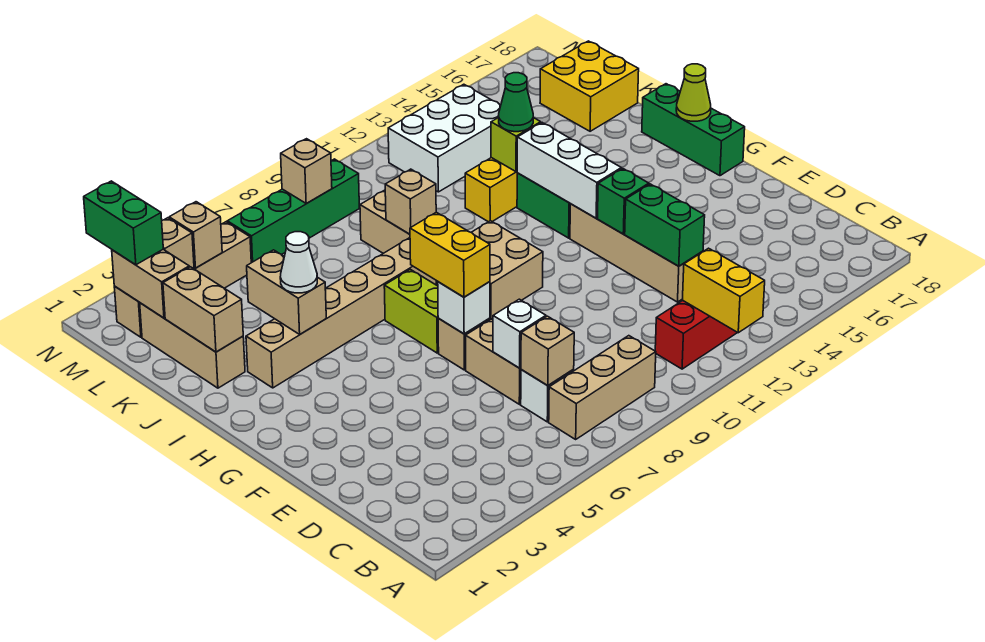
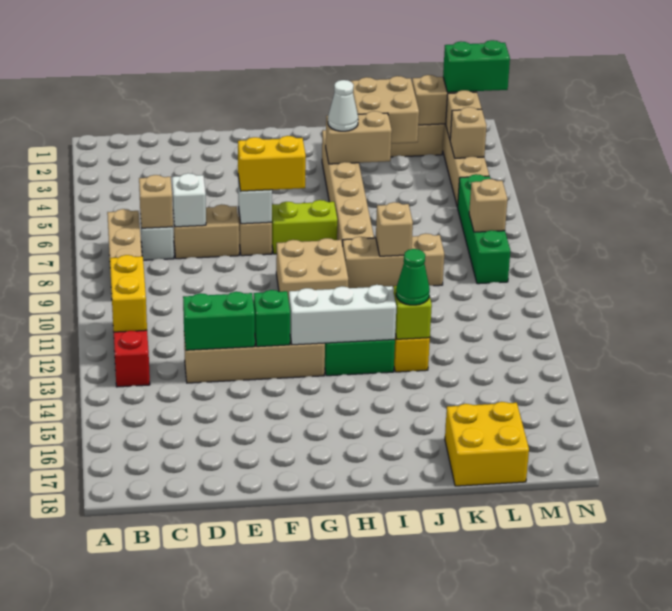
yellow brick A12:B12 level 2 -> yellow brick B11:B12 level 2
green brick G18:I18 level 1 -> none
lime cone H18 level 2 -> none
tan brick J2:K2 level 2 -> tan brick J2:K3 level 2
white brick L12:M14 level 1 -> none

